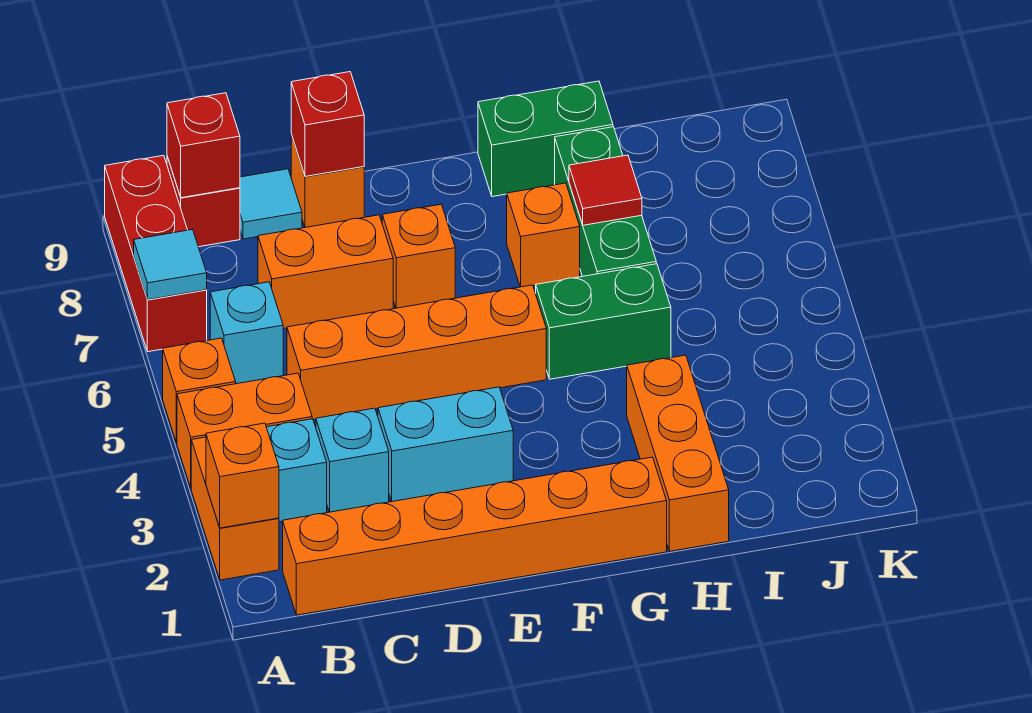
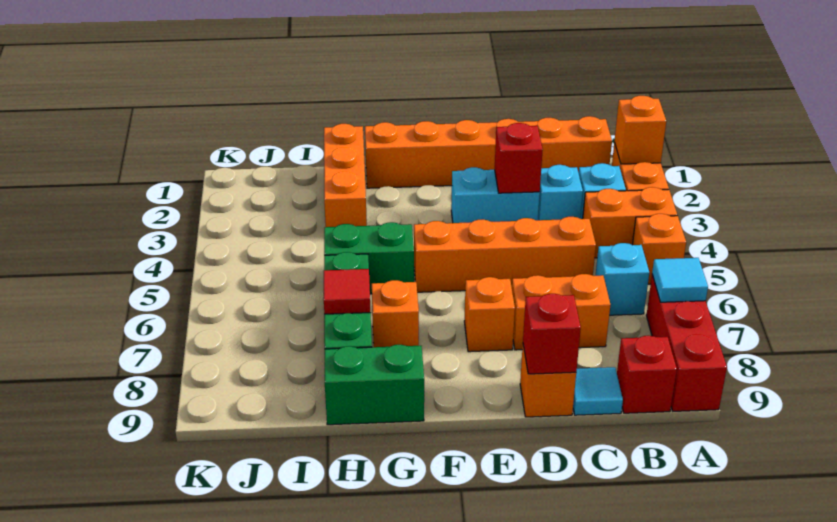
red brick B9 level 2 -> red brick D3 level 2

